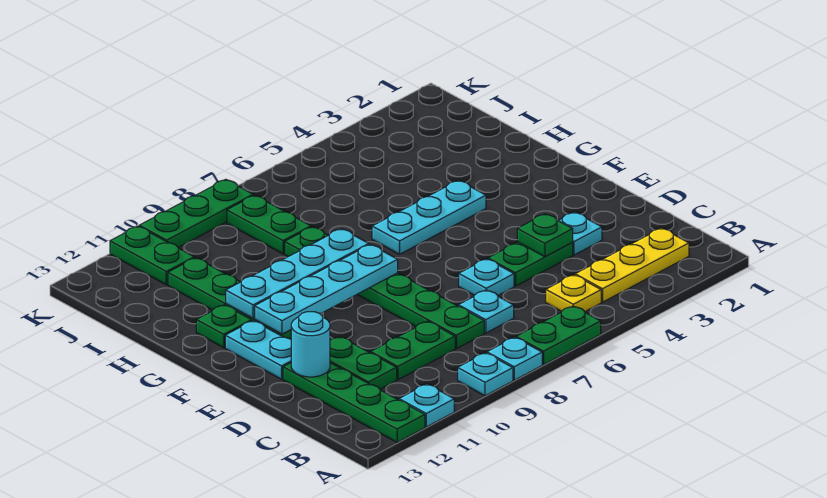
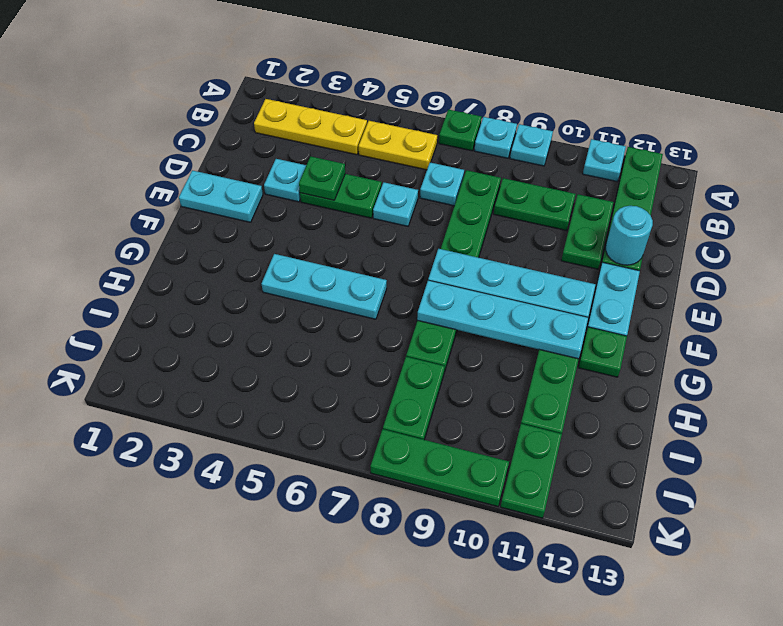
green plate A6:A7 level 1 -> green plate A7 level 1
yellow plate B5 level 1 -> yellow plate B5:B6 level 1
none -> cyan plate E1:E2 level 1

